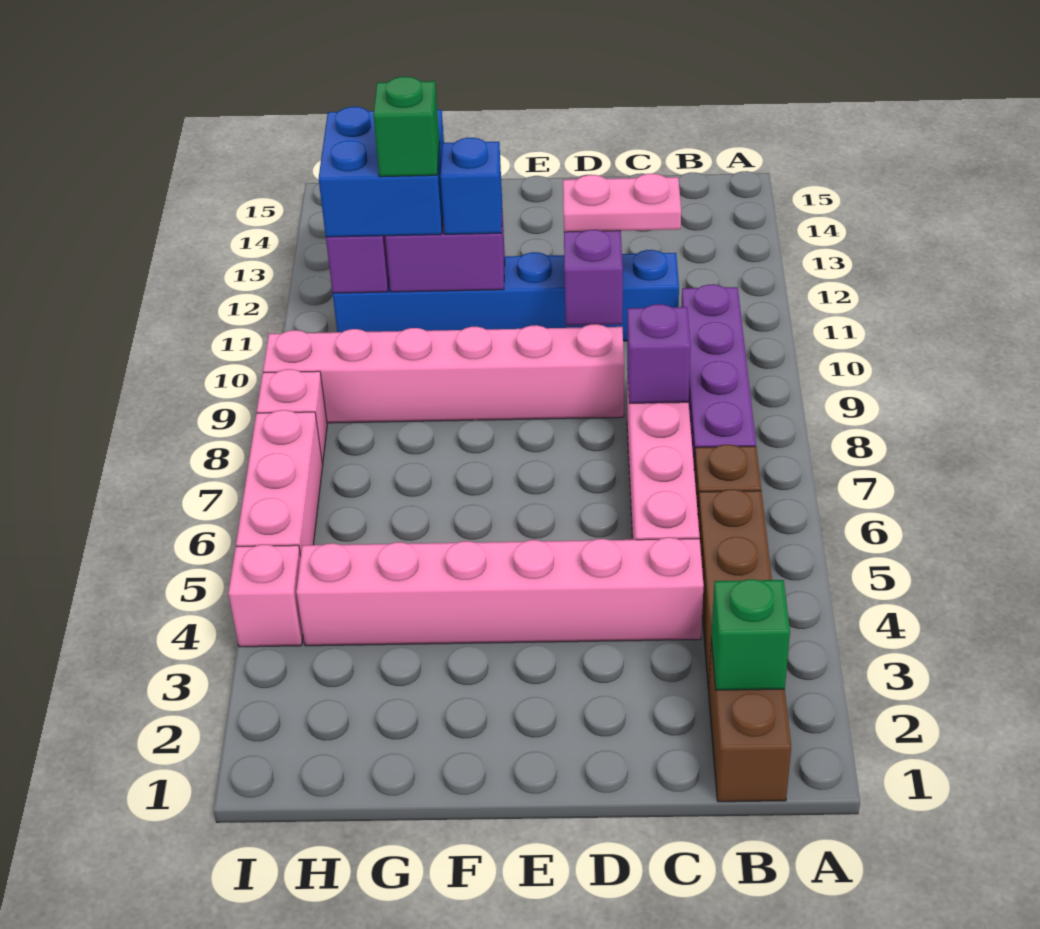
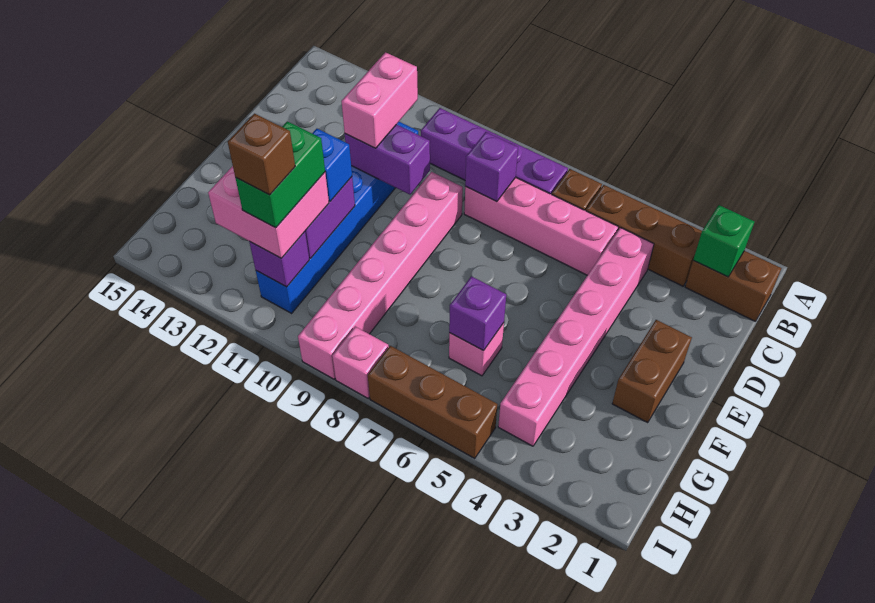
pink plate C11:D11 level 3 -> pink brick C11:D11 level 3
none -> brown brick E2:F2 level 1
none -> purple brick G6 level 2
blue brick G11:H12 level 3 -> pink brick G11:H12 level 3
green brick G11 level 4 -> green brick G11:H11 level 4
none -> brown brick H11 level 5
pink brick I4 level 1 -> pink brick G6 level 1
pink brick I5:I7 level 1 -> brown brick I5:I7 level 1

